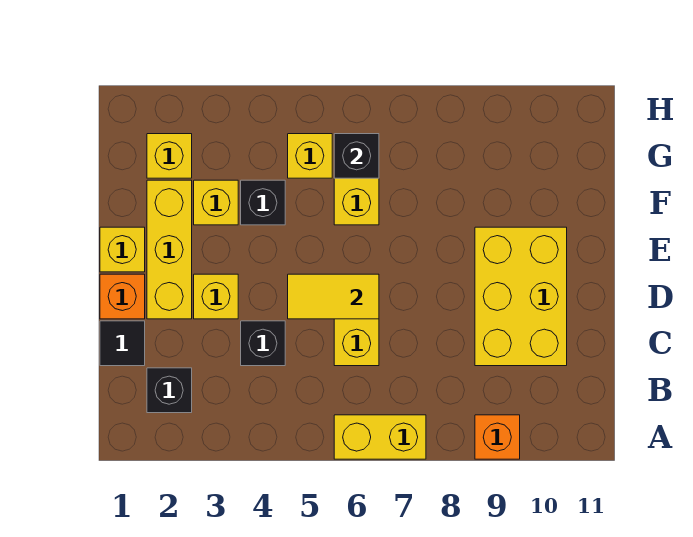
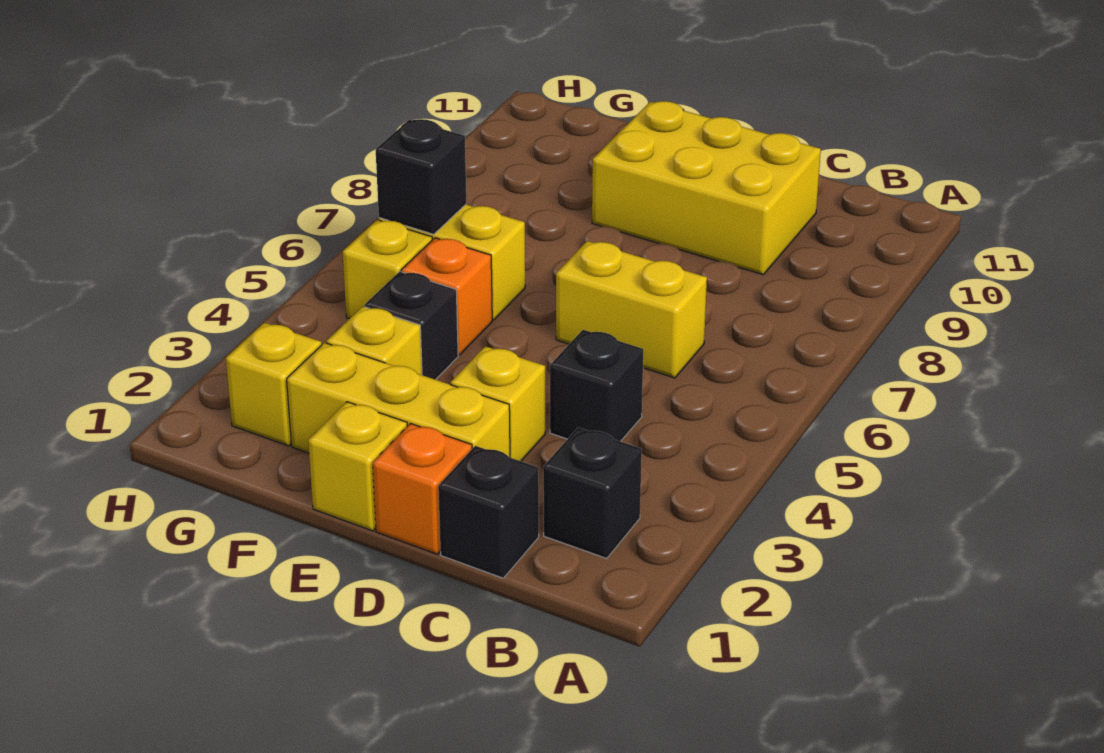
yellow brick A6:A7 level 1 -> none
orange brick A9 level 1 -> orange brick F5 level 1
black tile C1 level 1 -> black brick C1 level 1
yellow tile D5:D6 level 2 -> none

